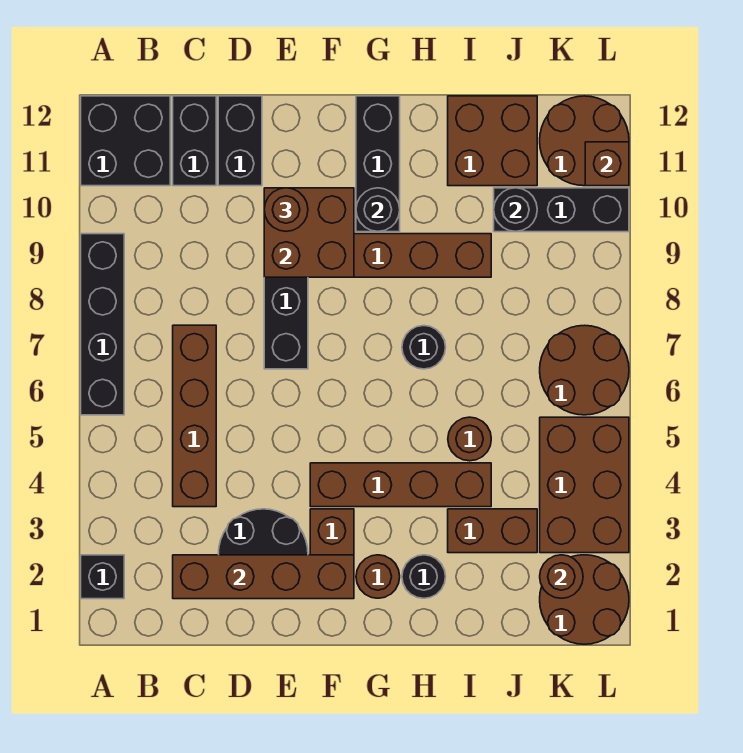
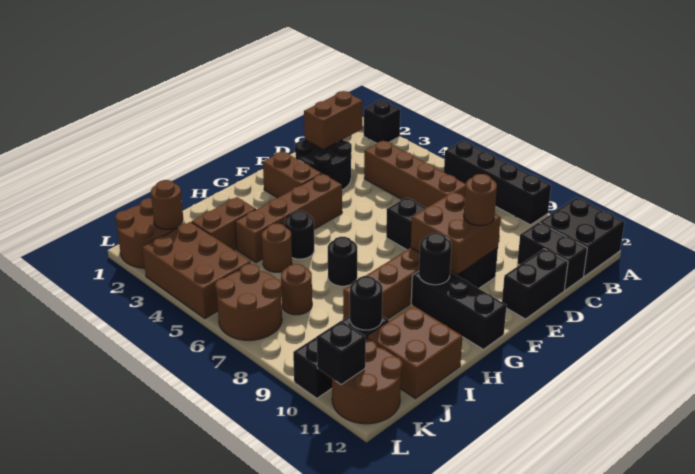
brown brick C2:F2 level 2 -> brown brick C2:D2 level 2
black brick D11:D12 level 1 -> black brick D12:E12 level 1
brown round brick G2 level 1 -> brown round brick J7 level 1
black round brick H2 level 1 -> black round brick H5 level 1
brown brick L11 level 2 -> black brick L11 level 2

